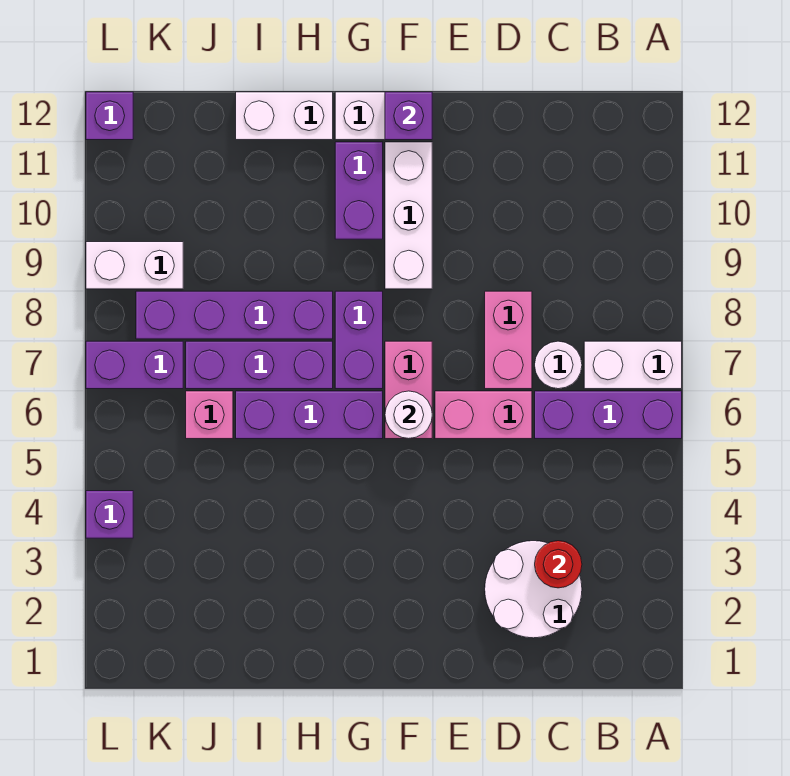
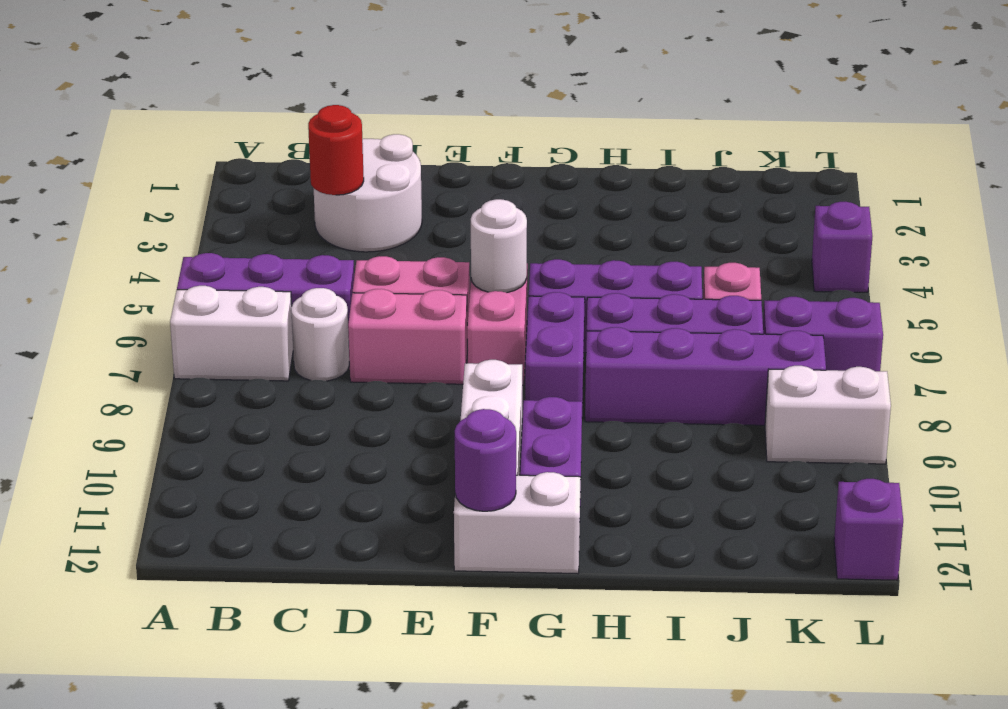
pink brick D7:D8 level 1 -> pink brick D7:E7 level 1
purple brick F12 level 2 -> purple round brick F12 level 2
white brick H12:I12 level 1 -> none

